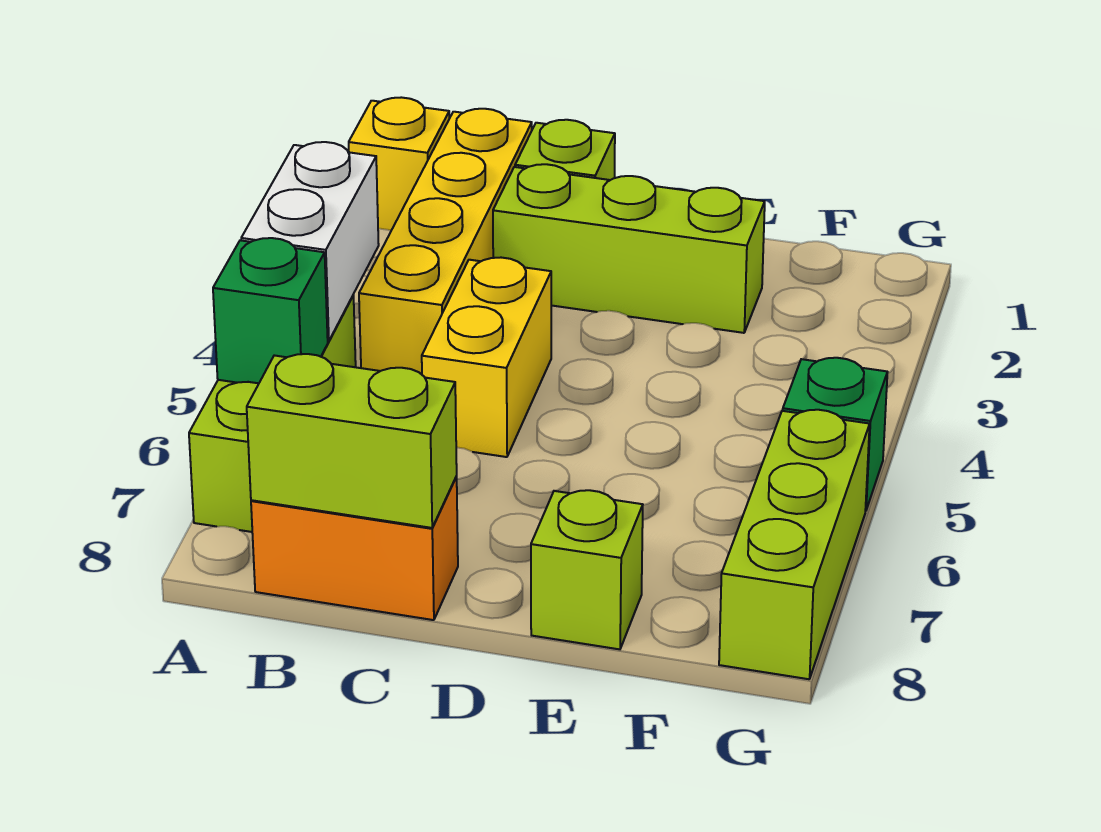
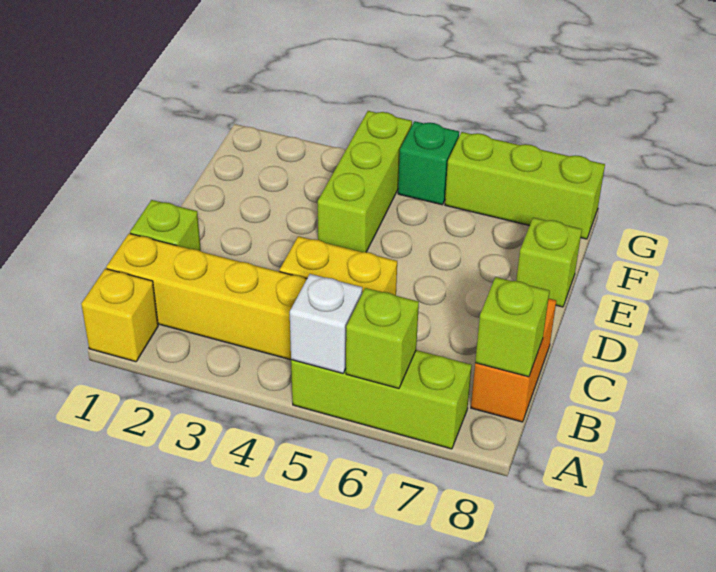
white brick A4:A5 level 2 -> white brick A5 level 2
green brick A6 level 2 -> lime brick A6 level 2
lime brick B8:C8 level 2 -> lime brick B8 level 2
lime brick C2:E2 level 1 -> lime brick E4:G4 level 1

